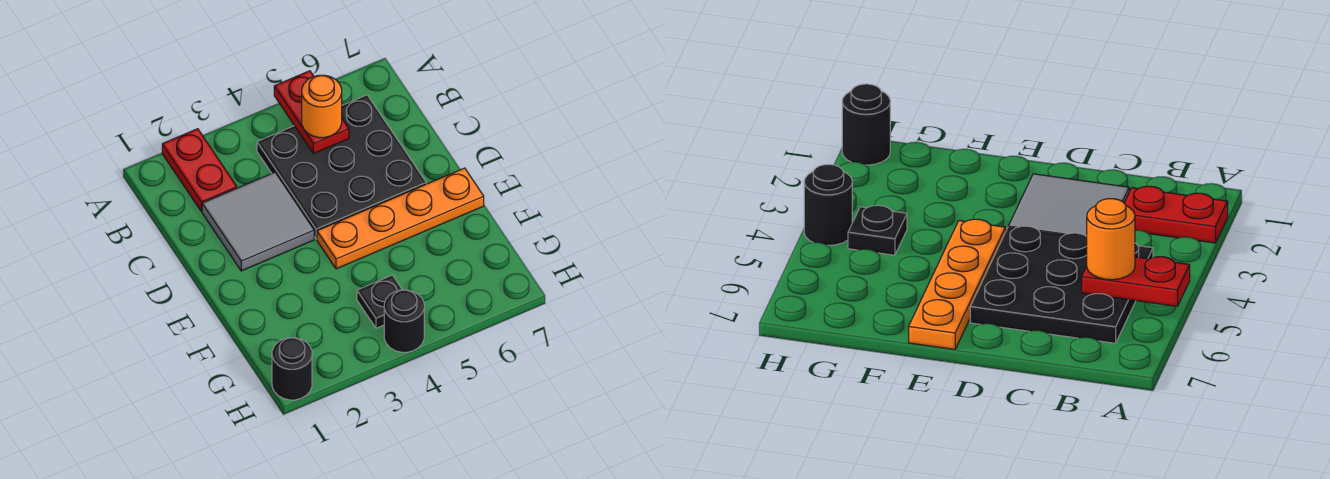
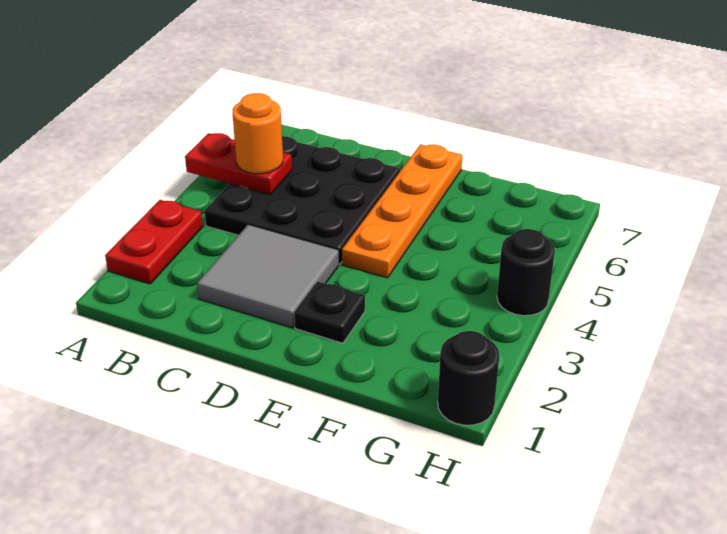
red plate A2:B2 level 1 -> red plate A2:A3 level 1
black plate G4 level 1 -> black plate E2 level 1

